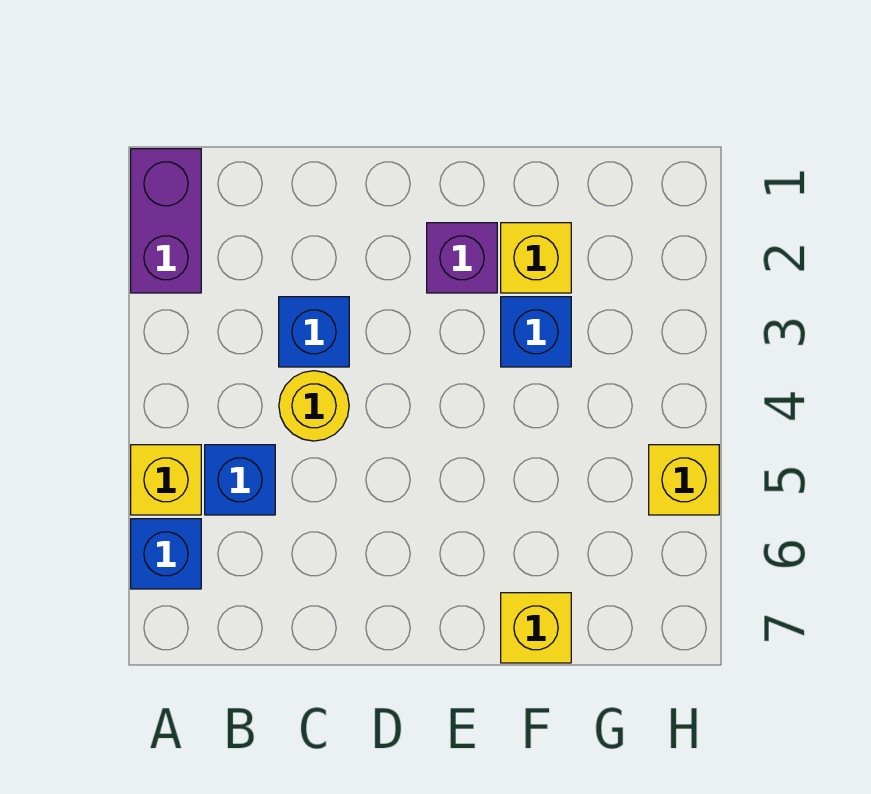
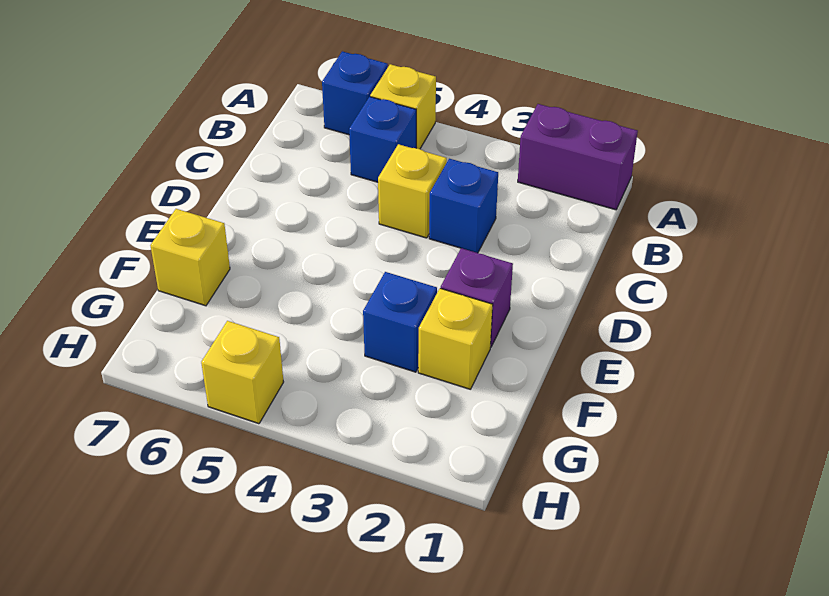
yellow round brick C4 level 1 -> yellow brick C4 level 1

